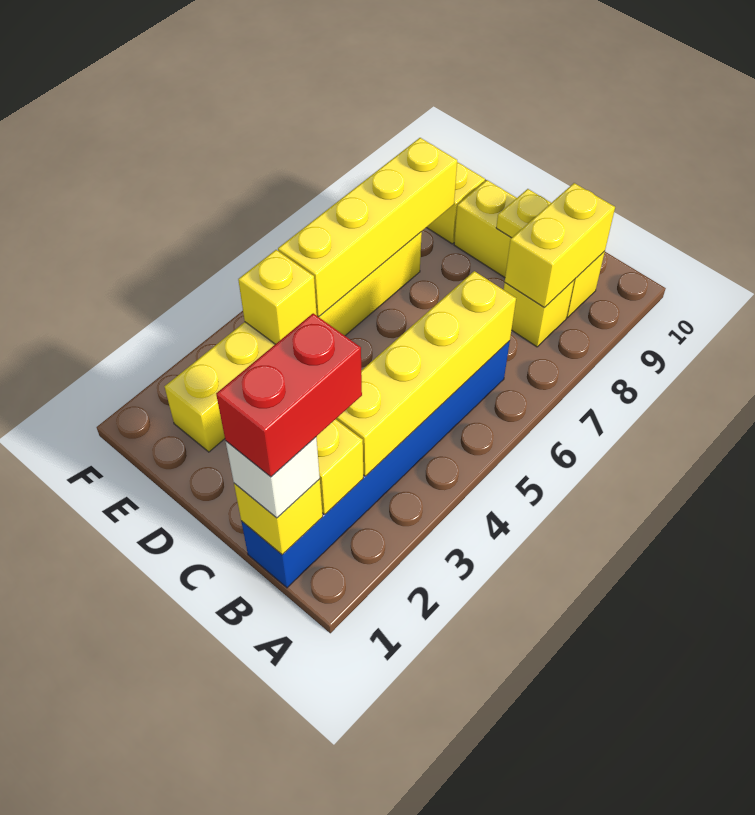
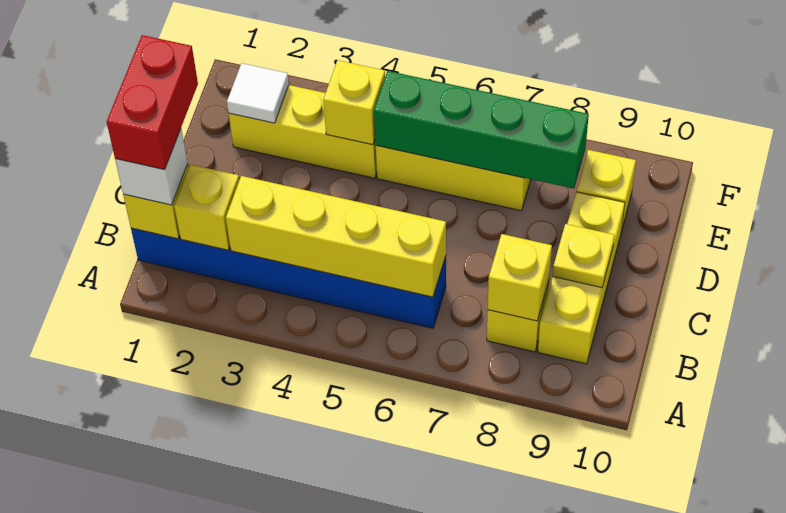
red brick B1:B2 level 4 -> red brick B1:C1 level 4
yellow brick B8:B9 level 2 -> yellow brick B8 level 2
none -> white tile E2 level 2
yellow brick E5:E8 level 2 -> green brick E5:E8 level 2

